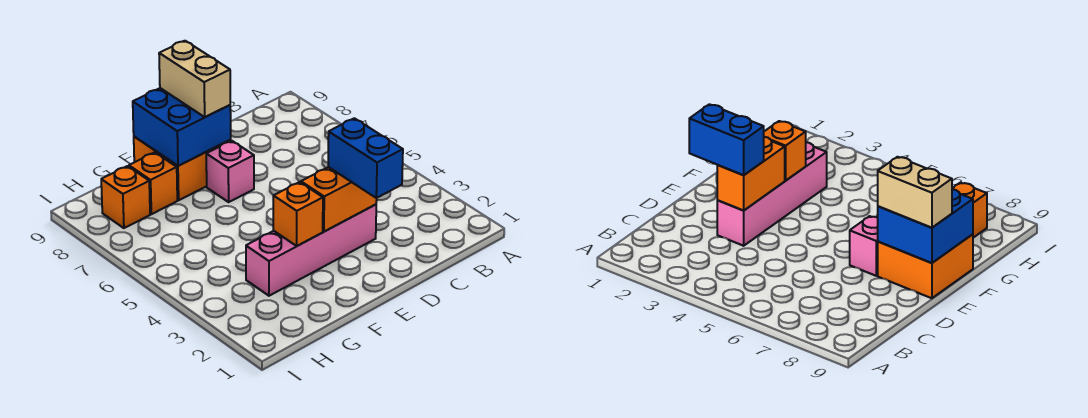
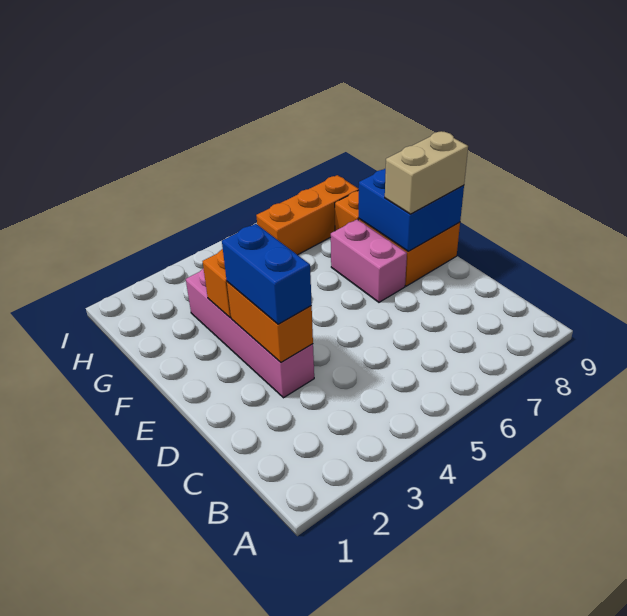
blue brick D2:D3 level 3 -> blue brick D3:E3 level 3
pink brick E7 level 1 -> pink brick E7:F7 level 1
orange brick H8 level 1 -> orange brick H6:H8 level 1

